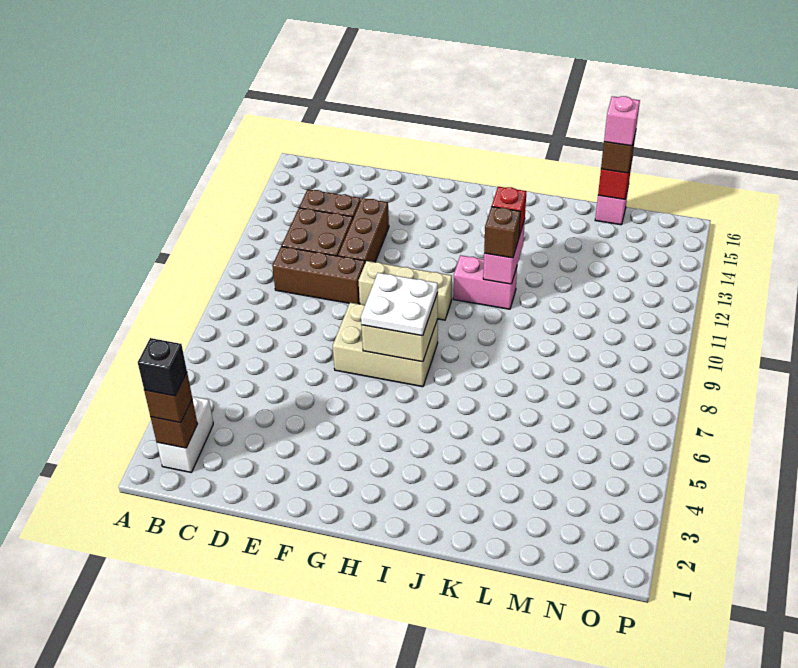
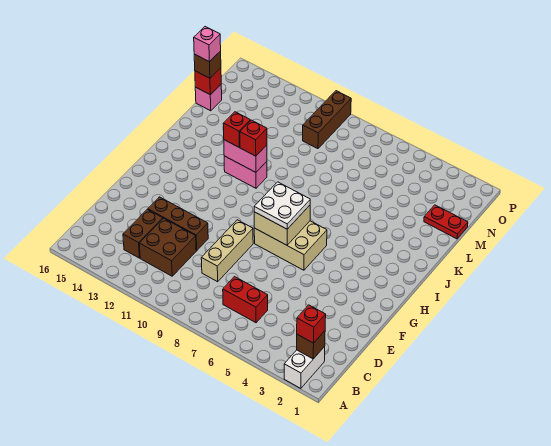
white brick B2:B3 level 1 -> white brick A2:B2 level 1
brown brick B2 level 3 -> red brick B2 level 3
black brick B2 level 4 -> none
none -> red brick C6:C7 level 1
brown brick C10:E10 level 1 -> brown brick N10:P10 level 1
tan brick F7:H8 level 1 -> tan brick G6:H8 level 1
tan brick F10:H10 level 1 -> tan brick D9:F9 level 1
pink brick I11:J11 level 1 -> pink brick J11:J12 level 1
brown brick J11 level 3 -> red brick J11 level 3
none -> red plate M1:M2 level 1

